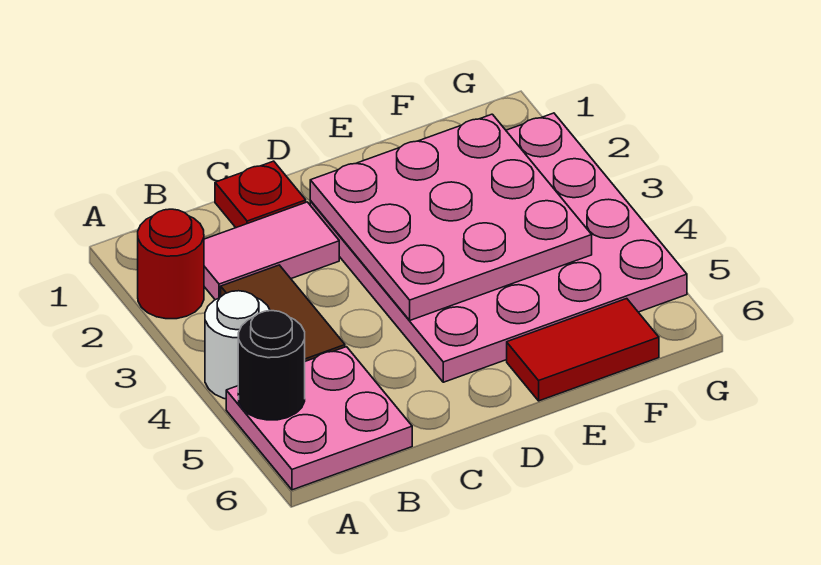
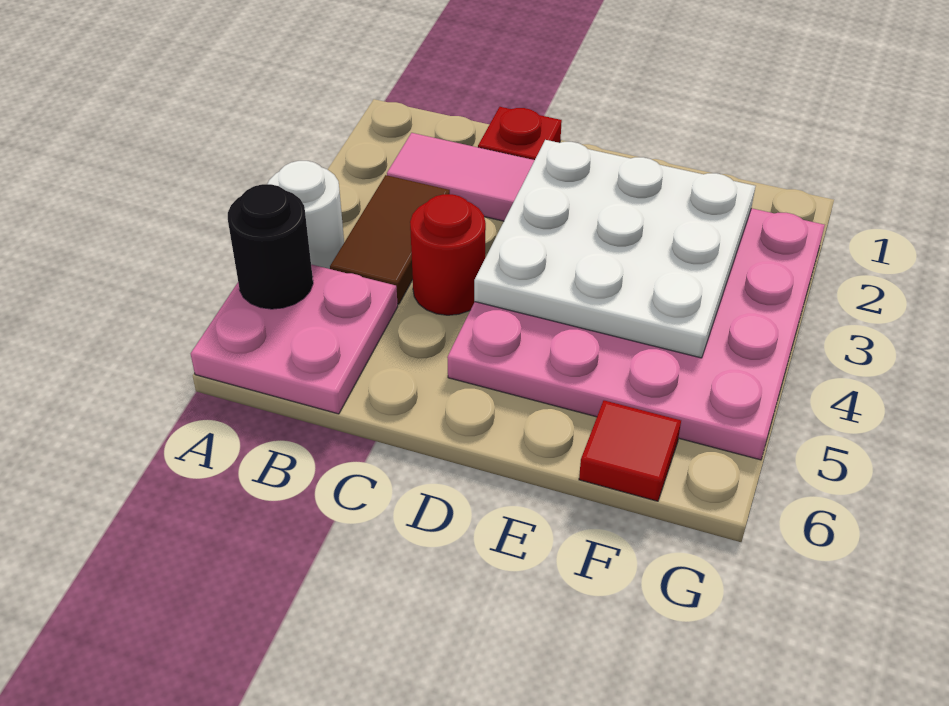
red round brick A2 level 1 -> red round brick C4 level 1
pink plate D2:F4 level 2 -> white plate D2:F4 level 2
red tile E6:F6 level 1 -> red tile F6 level 1

